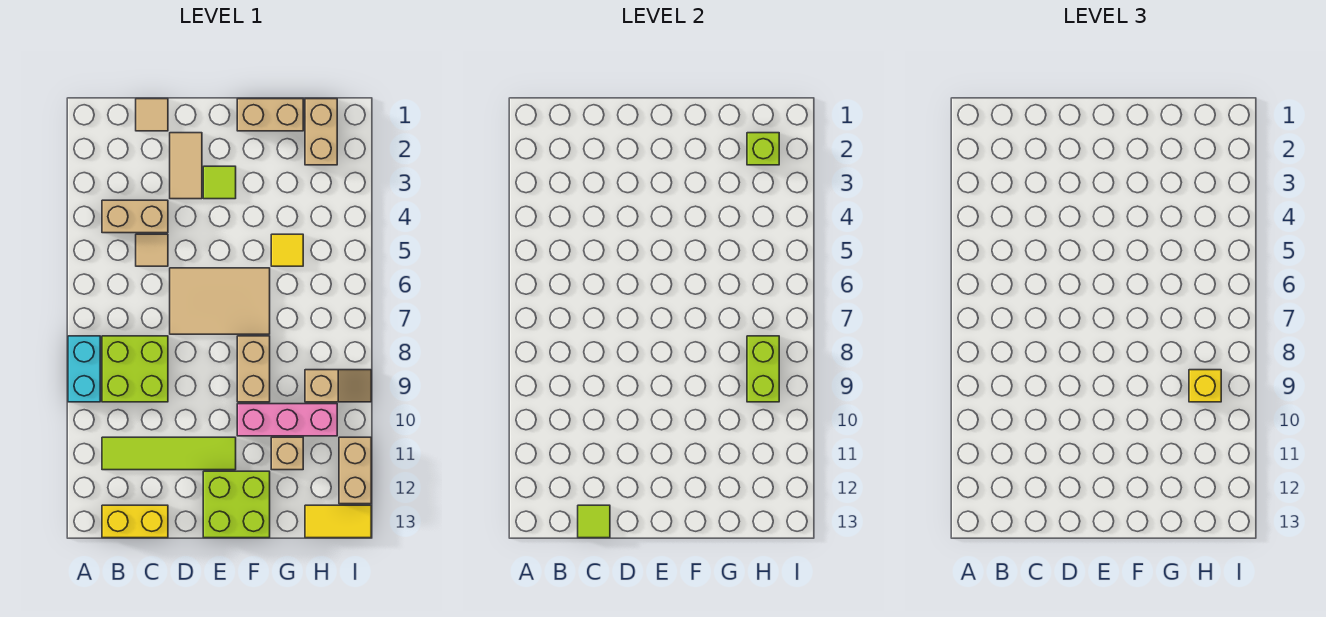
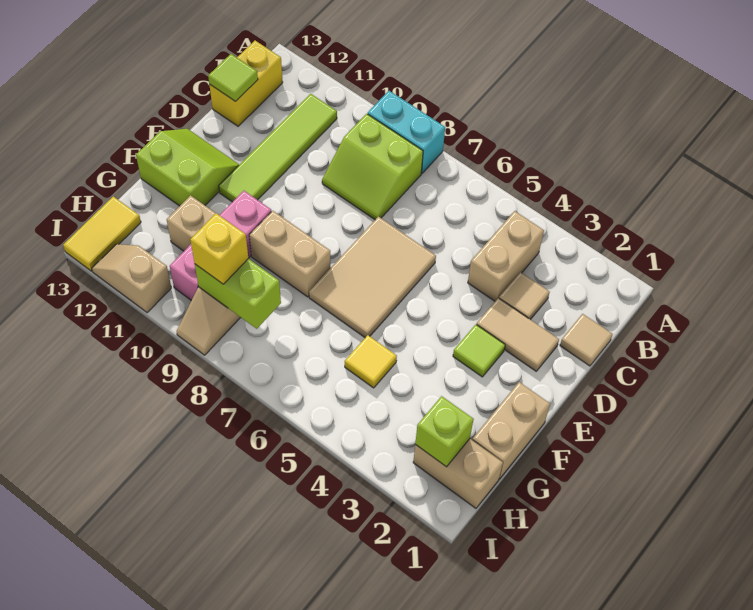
lime brick B8:C9 level 1 -> lime slope B8:C9 level 1 top B
tan tile C5 level 1 -> tan tile C3 level 1
lime brick E12:F13 level 1 -> lime slope E12:F13 level 1 top F
tan brick I11:I12 level 1 -> tan slope I11:I12 level 1 top 11

